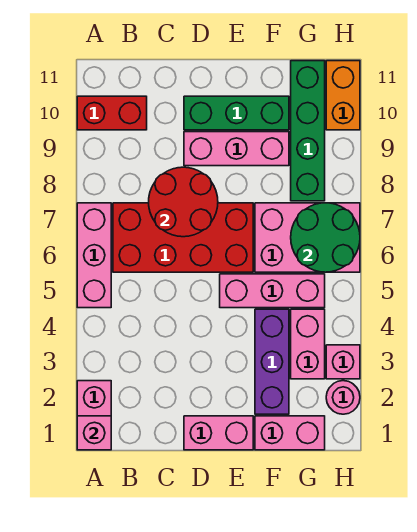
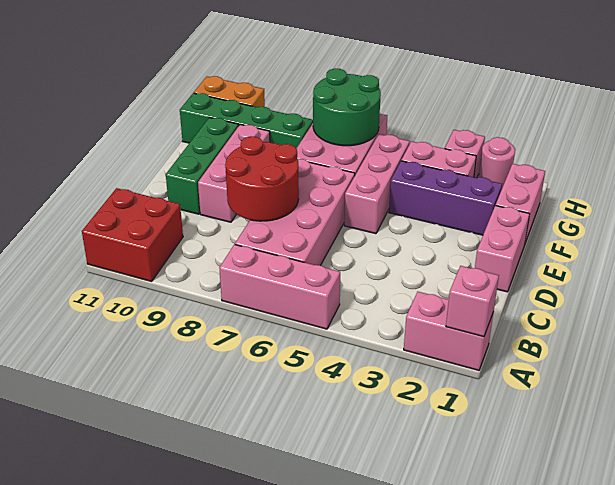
red brick A10:B10 level 1 -> red brick A10:B11 level 1
red brick B6:E7 level 1 -> pink brick B6:E7 level 1

